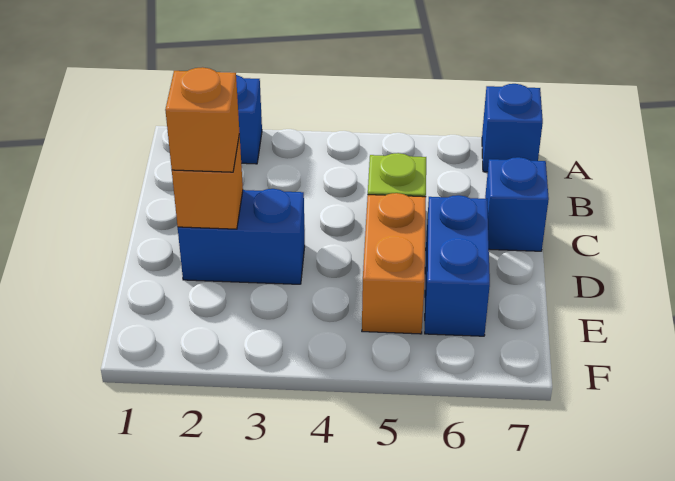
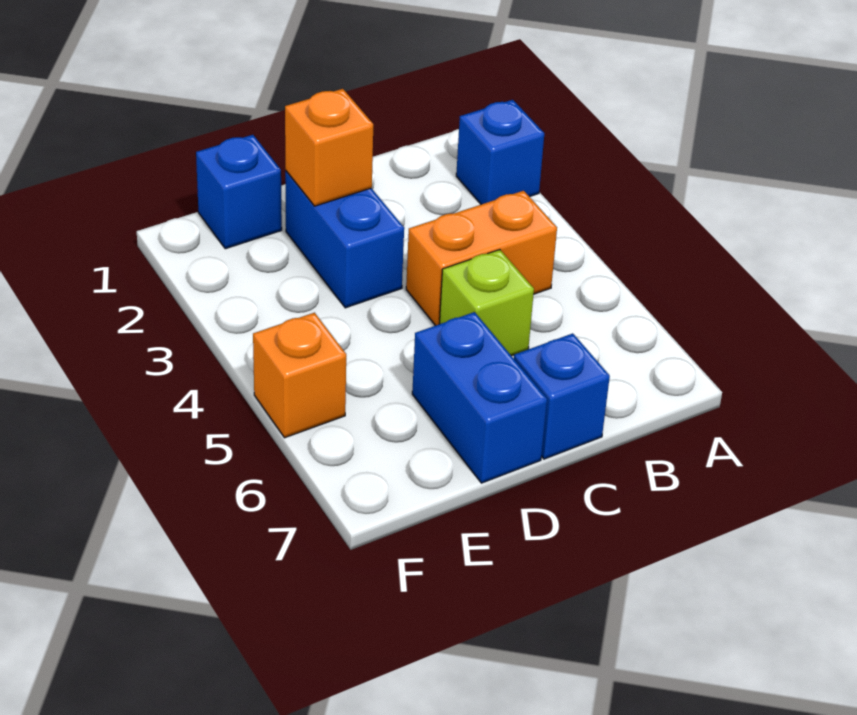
blue brick A7 level 1 -> blue brick E1 level 1
orange brick D2 level 3 -> orange brick F5 level 1
orange brick D5:E5 level 1 -> orange brick B4:C4 level 1
blue brick D6:E6 level 1 -> blue brick D6:D7 level 1

